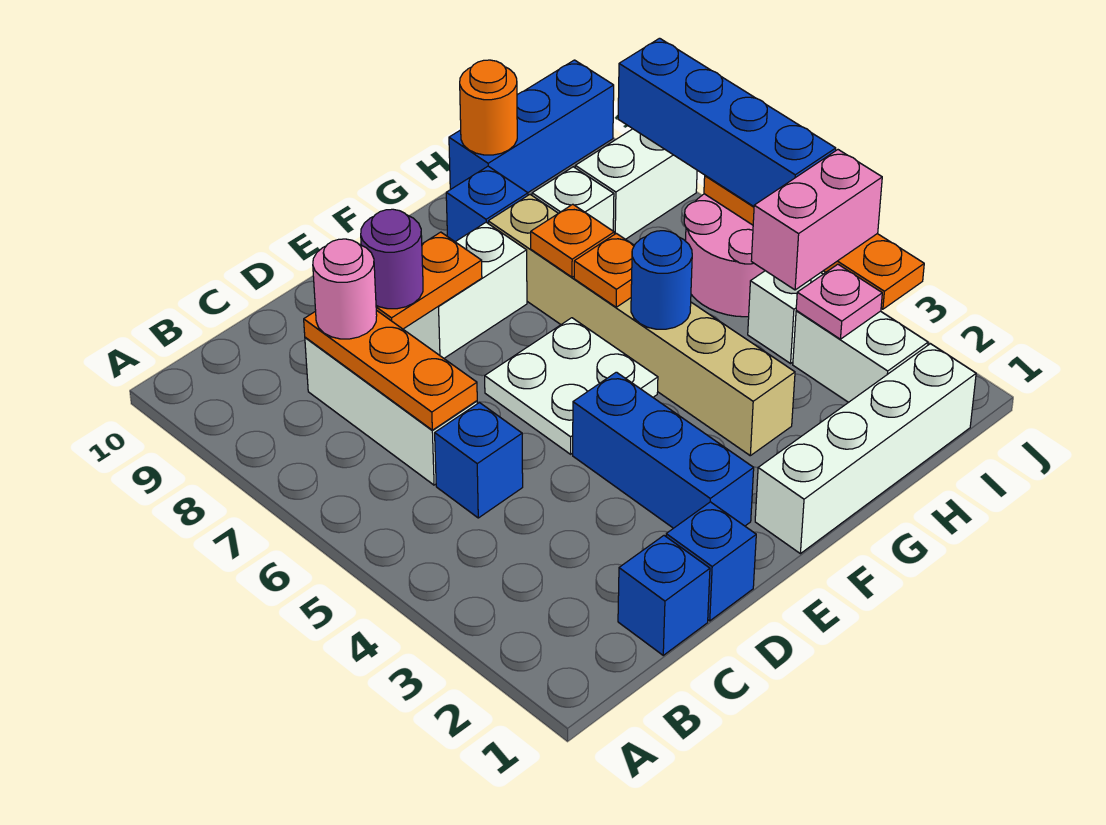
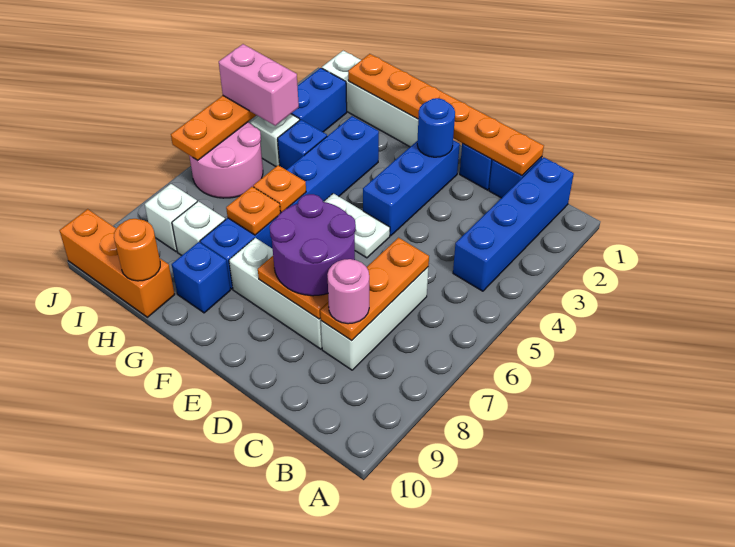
none -> orange plate C1:H1 level 2
blue brick C5 level 1 -> blue brick H4 level 1
purple round brick D8 level 3 -> purple round brick D7:E8 level 3
white plate E5:F6 level 1 -> white plate E5:F5 level 1
white brick E8:F8 level 1 -> white brick D8:F8 level 1
tan brick G3:G8 level 1 -> blue brick G3:G8 level 1
blue round brick G5 level 2 -> blue round brick E2 level 2
blue brick H10:J10 level 1 -> orange brick H10:J10 level 1
white brick I2:I3 level 1 -> blue brick I2:I3 level 1
pink plate I3 level 2 -> none
white brick I8:J8 level 1 -> white brick I8 level 1
blue brick J5:J8 level 3 -> blue brick B1:B4 level 1

